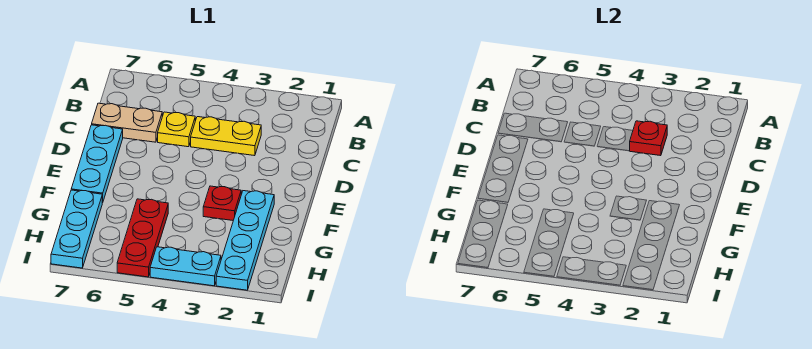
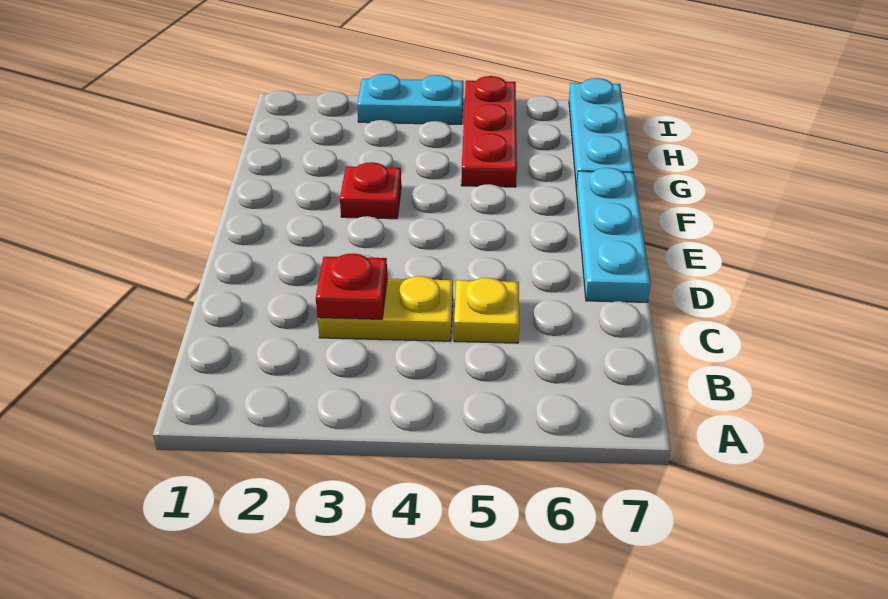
tan plate C6:C7 level 1 -> none
cyan plate F2:I2 level 1 -> none

